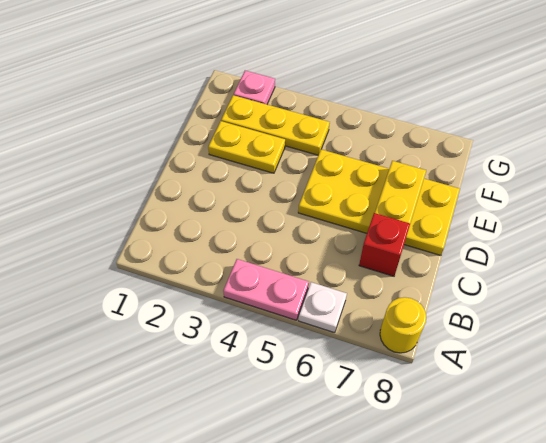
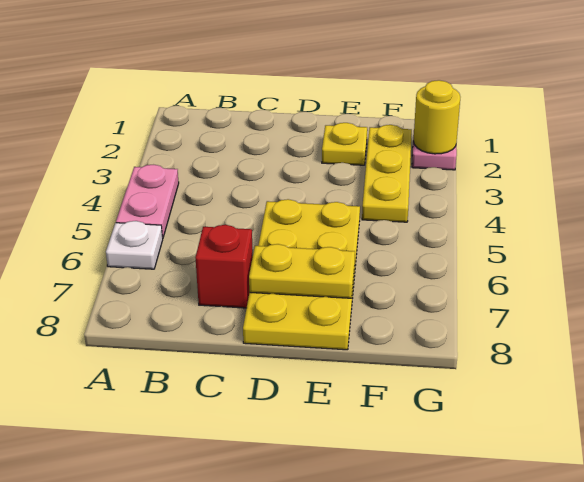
yellow round brick A8 level 1 -> yellow round brick G2 level 2
yellow plate E2:E3 level 1 -> yellow plate E2 level 1

